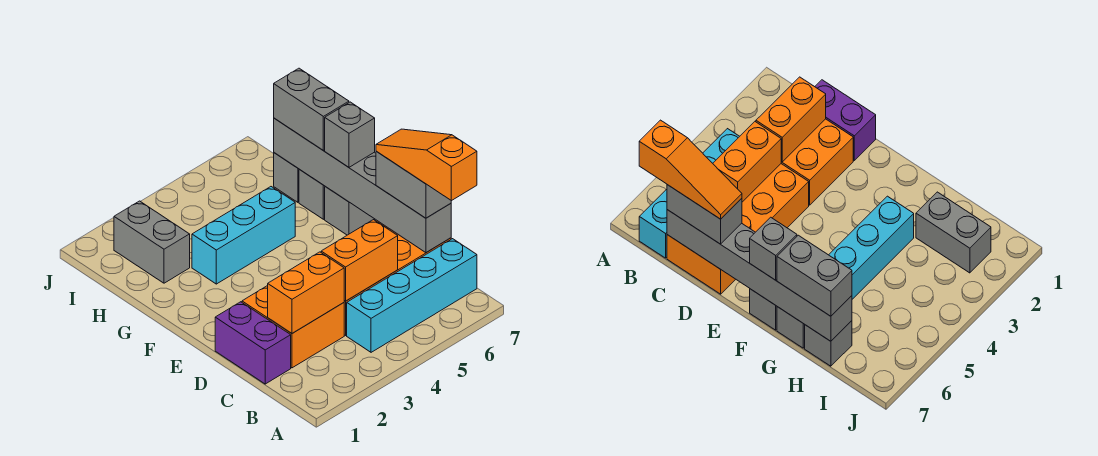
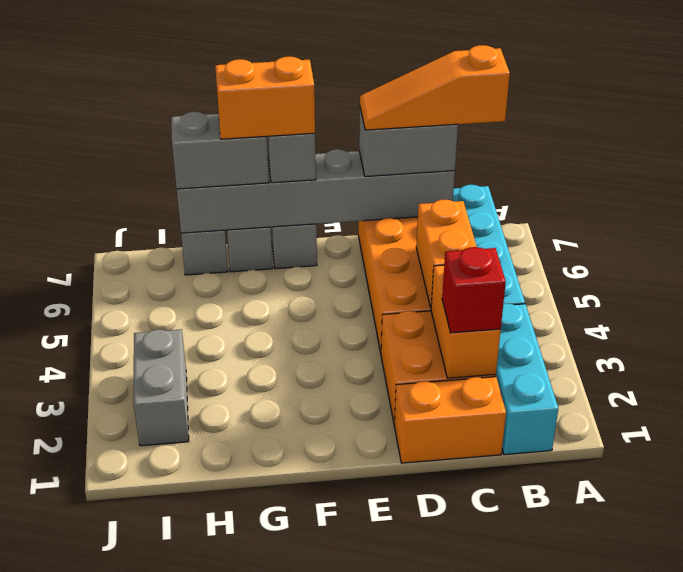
purple brick C1:D1 level 1 -> orange brick C1:D1 level 1
none -> red brick C2 level 3
none -> orange brick F7:G7 level 4
cyan brick G3:G5 level 1 -> cyan brick B1:B3 level 1
grey brick H2:I2 level 1 -> grey brick I2:I3 level 1

